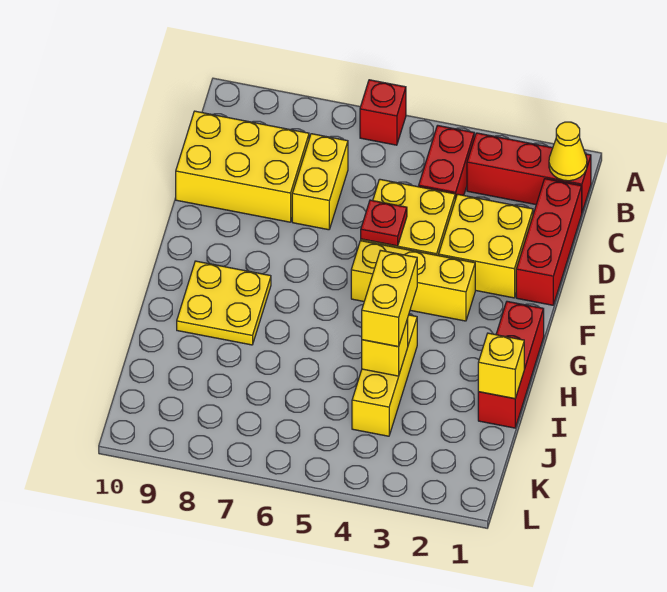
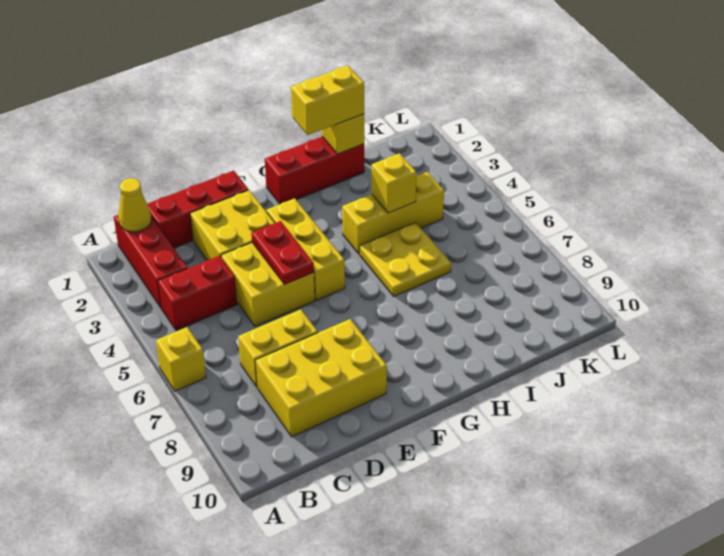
red brick A6 level 1 -> yellow brick A6 level 1
yellow brick C8:D10 level 1 -> yellow brick C8:E9 level 1
red plate E5 level 2 -> red plate E4:E5 level 2
yellow plate G8:H9 level 1 -> yellow plate H5:I6 level 1
yellow brick H4:I4 level 3 -> yellow brick H1:I1 level 3

